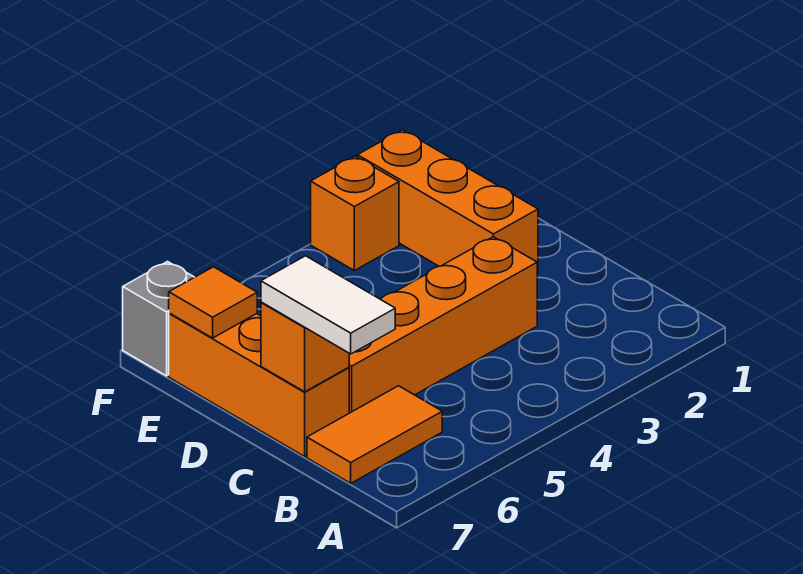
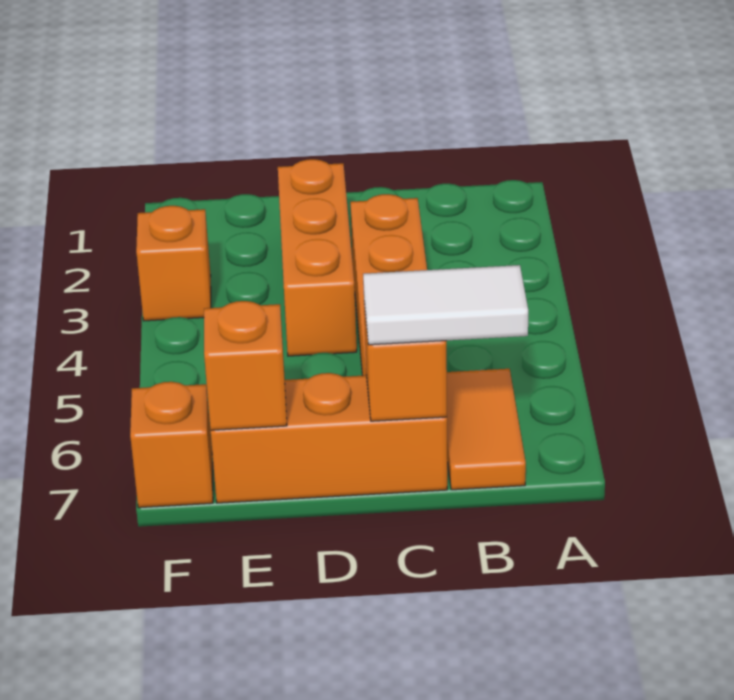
orange brick D2:F2 level 1 -> orange brick D2:D4 level 1
orange tile E7 level 2 -> orange brick E7 level 2
grey brick F7 level 1 -> orange brick F7 level 1

